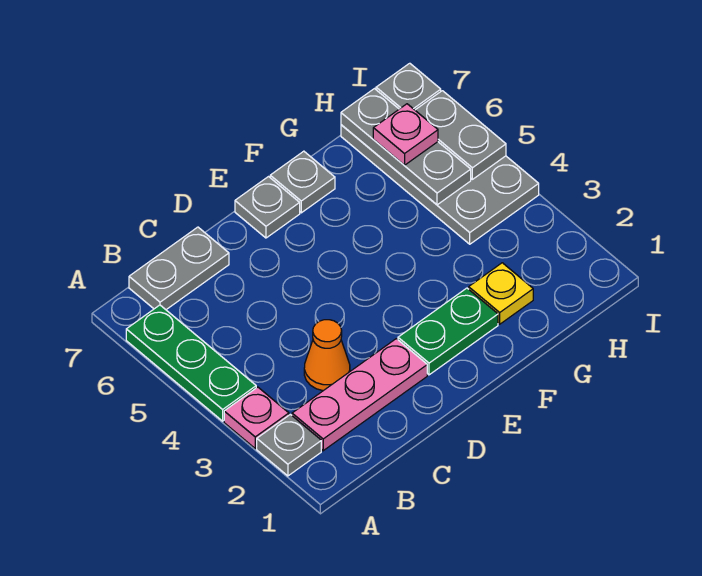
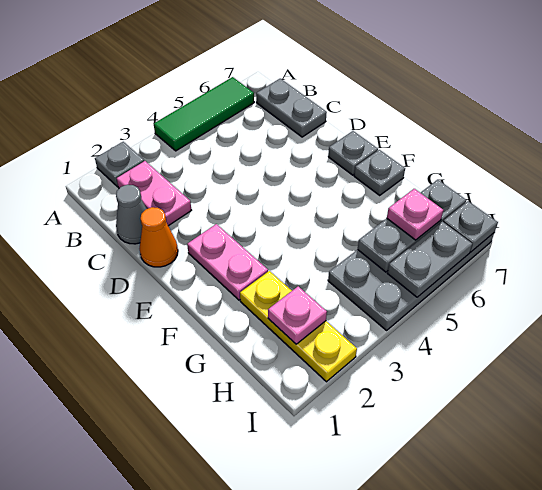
pink plate A3 level 1 -> pink plate H2 level 2
green plate A4:A6 level 1 -> green tile A4:A6 level 1
pink plate B2:D2 level 1 -> pink plate B2:C2 level 1
none -> grey cone C1 level 1
orange cone C3 level 1 -> orange cone D1 level 1
green plate E2:F2 level 1 -> pink plate E2:F2 level 1
yellow plate G2 level 1 -> yellow plate G2:I2 level 1

